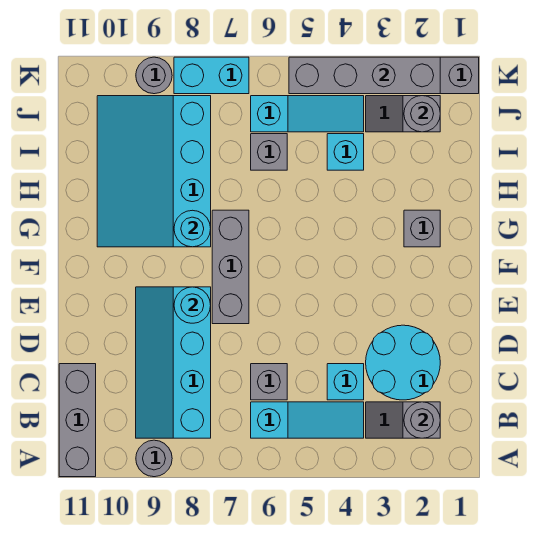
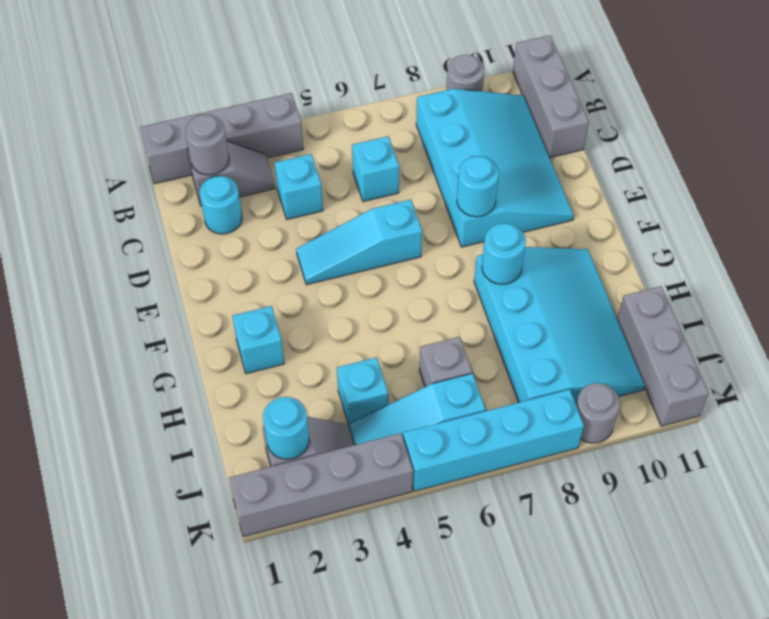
cyan slope B4:B6 level 1 top 6 -> cyan slope E4:E6 level 1 top 6
cyan slope B8:E9 level 1 top 8 -> cyan slope B8:E10 level 1 top 8
cyan round brick C2:D3 level 1 -> cyan round brick C2 level 1
grey brick C6 level 1 -> cyan brick C6 level 1
grey brick E7:G7 level 1 -> grey brick I11:K11 level 1
grey brick G2 level 1 -> cyan brick G2 level 1
grey round brick J2 level 2 -> cyan round brick J2 level 2
grey brick K2:K5 level 2 -> grey brick A1:A4 level 1
cyan brick K7:K8 level 1 -> cyan brick K5:K8 level 1

